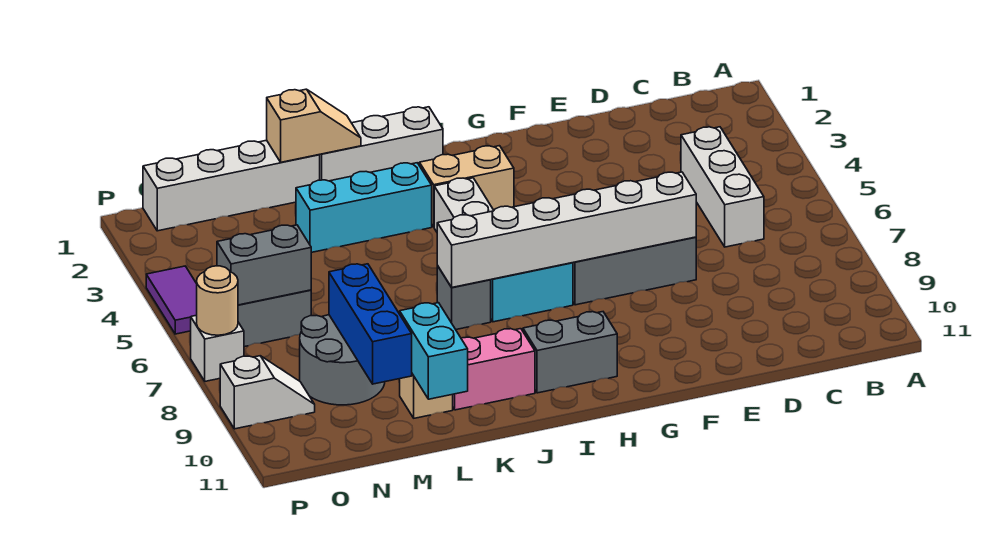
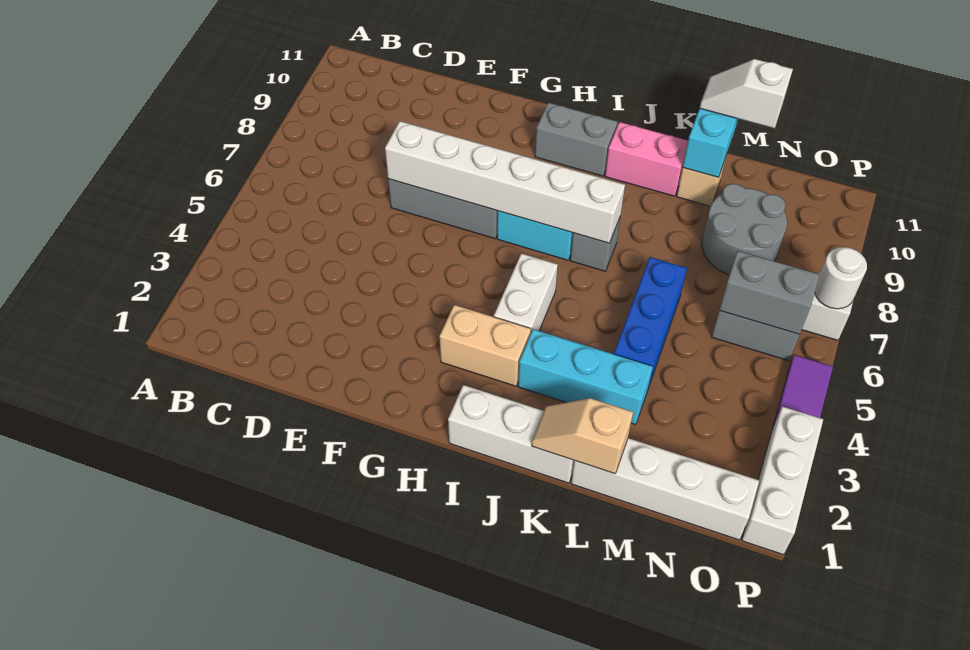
white brick C4:C6 level 1 -> white brick P1:P3 level 1
blue brick M8:M10 level 2 -> blue brick L4:L6 level 1
white slope O9:P9 level 1 top P -> white slope L11:M11 level 3 top M
tan round brick P7 level 2 -> white round brick P7 level 2

